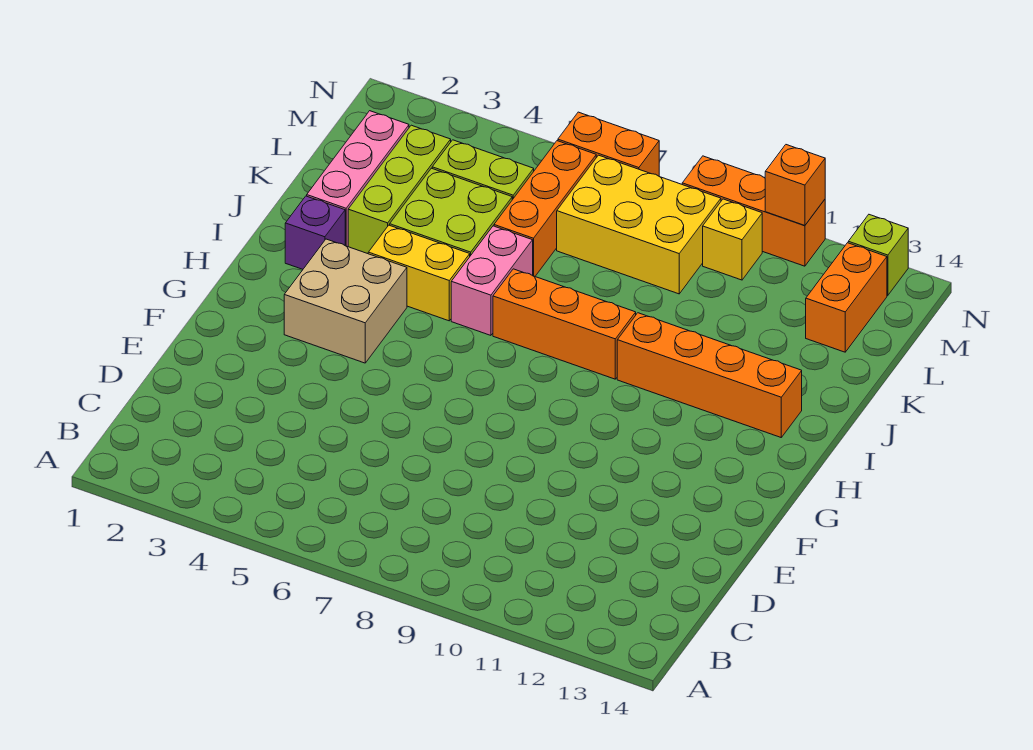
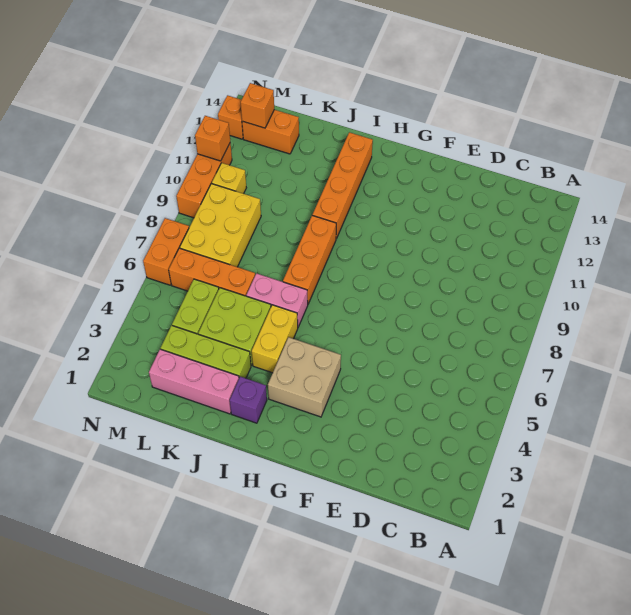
none -> orange brick M13 level 2
lime brick N13 level 1 -> orange brick N13 level 1

